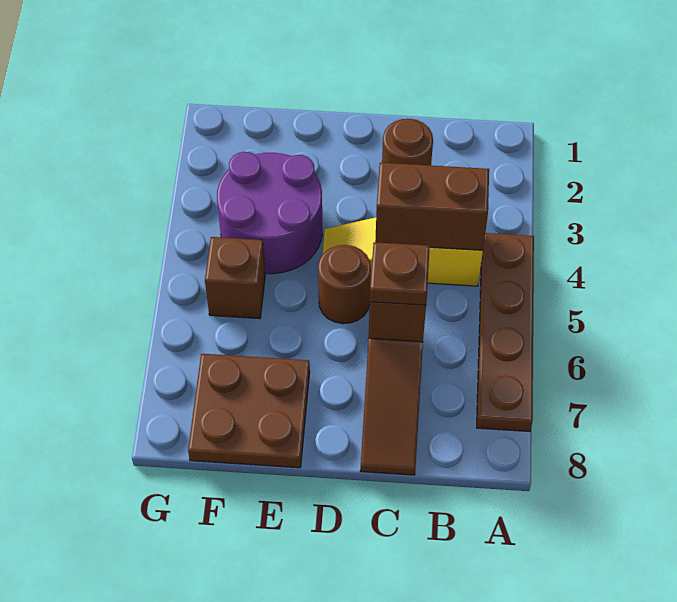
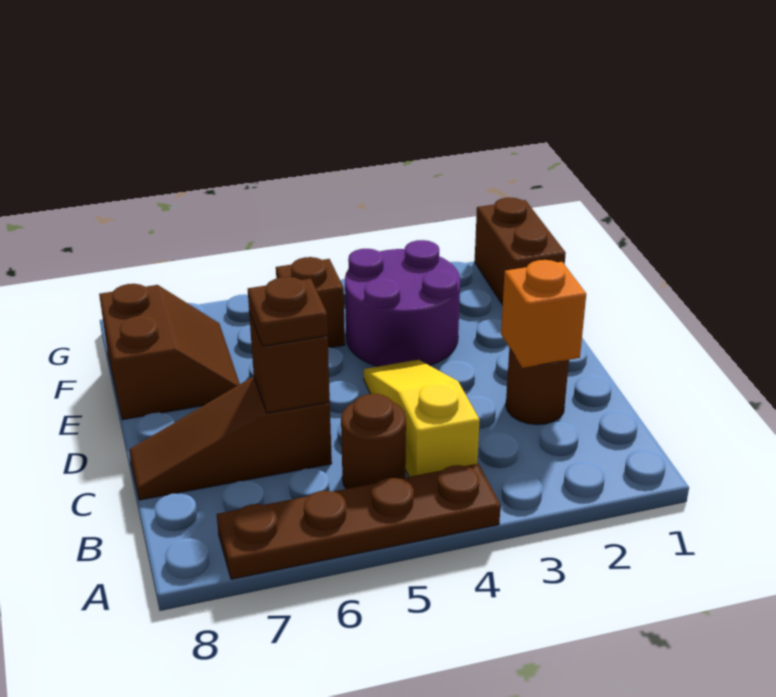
brown brick B4:C4 level 2 -> brown brick F1:G1 level 1
none -> orange brick C2 level 2
brown round brick D5 level 1 -> brown round brick B5 level 1
brown plate E7:F8 level 1 -> brown slope E7:F8 level 1 top 8

